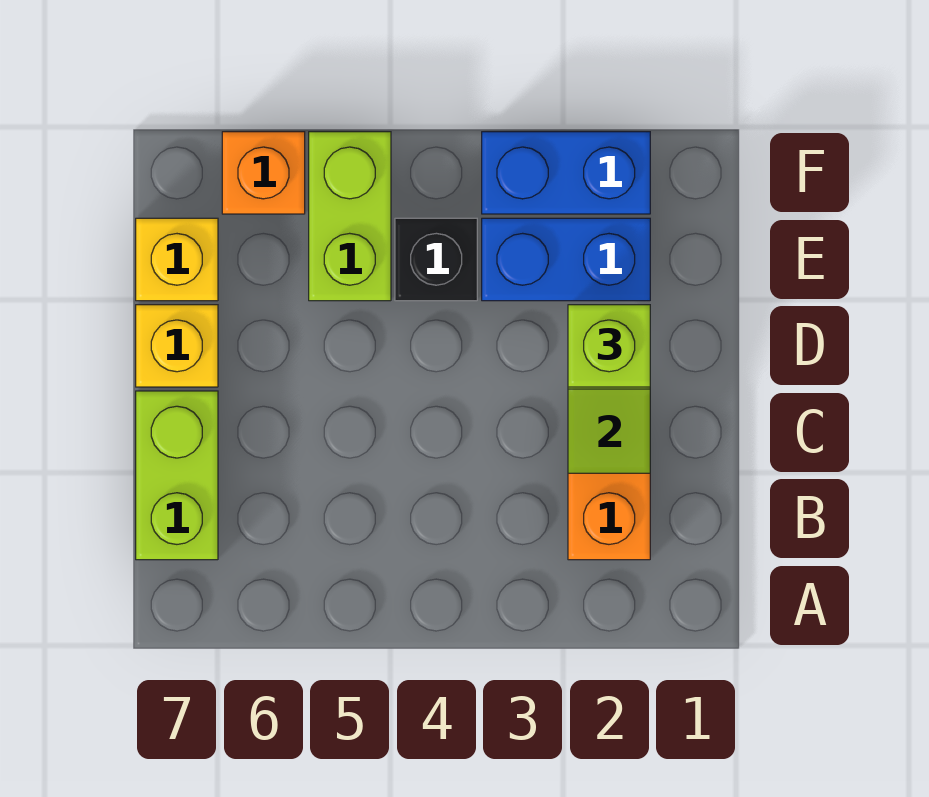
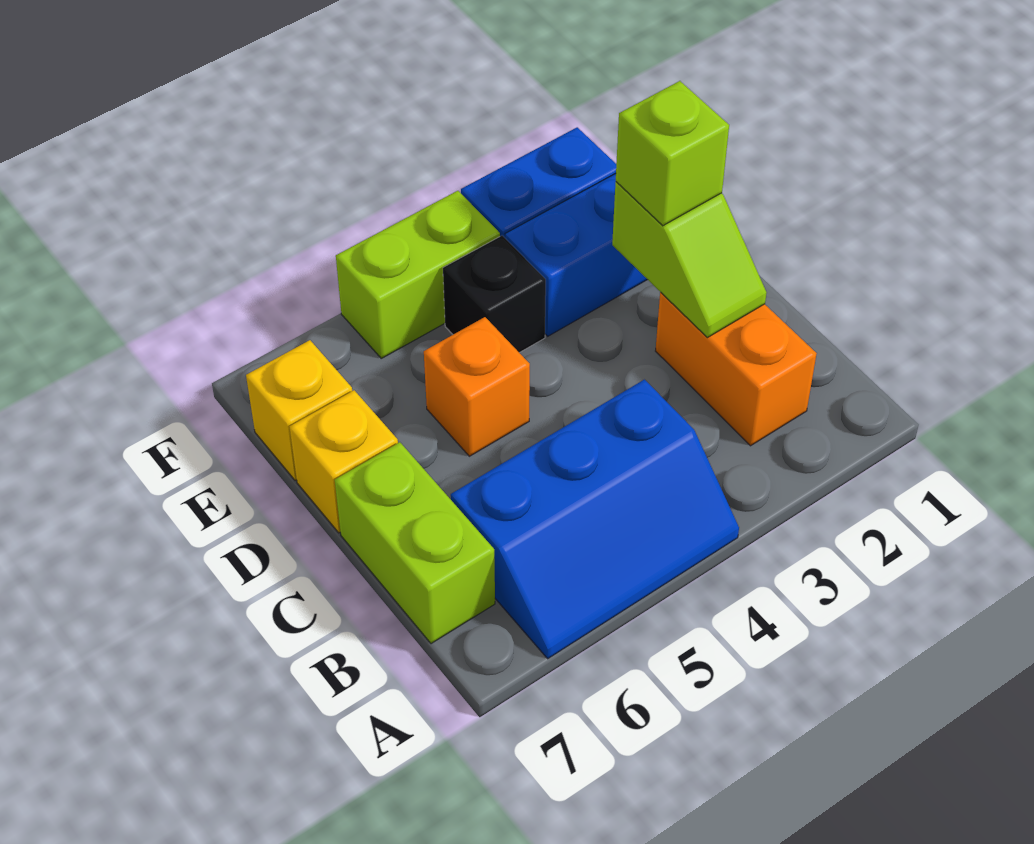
none -> blue slope A4:B6 level 1 top B
lime brick E5:F5 level 1 -> lime brick F4:F5 level 1
orange brick F6 level 1 -> orange brick D5 level 1

